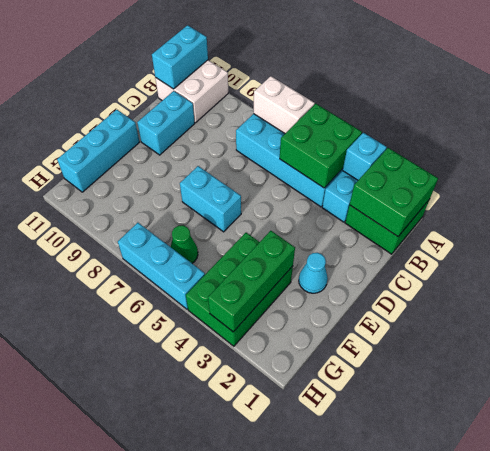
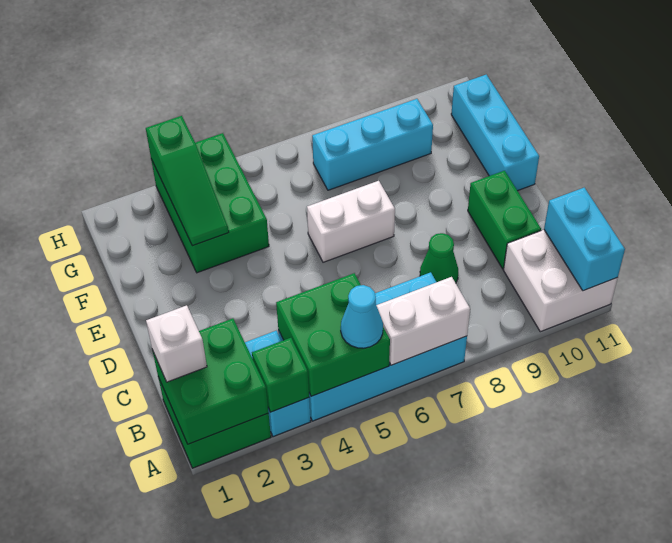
cyan brick A3 level 2 -> green brick A3 level 2
none -> white brick B1 level 3
cyan brick C10:D10 level 1 -> green brick C10:D10 level 1
cyan cone E2 level 1 -> cyan cone A5 level 3
cyan brick E6:E7 level 1 -> white brick E6:E7 level 1
green brick F3:H3 level 2 -> green slope F3:H3 level 2 top H
green cone G6 level 1 -> green cone C8 level 1
cyan brick H5:H7 level 1 -> cyan brick G7:G9 level 1

